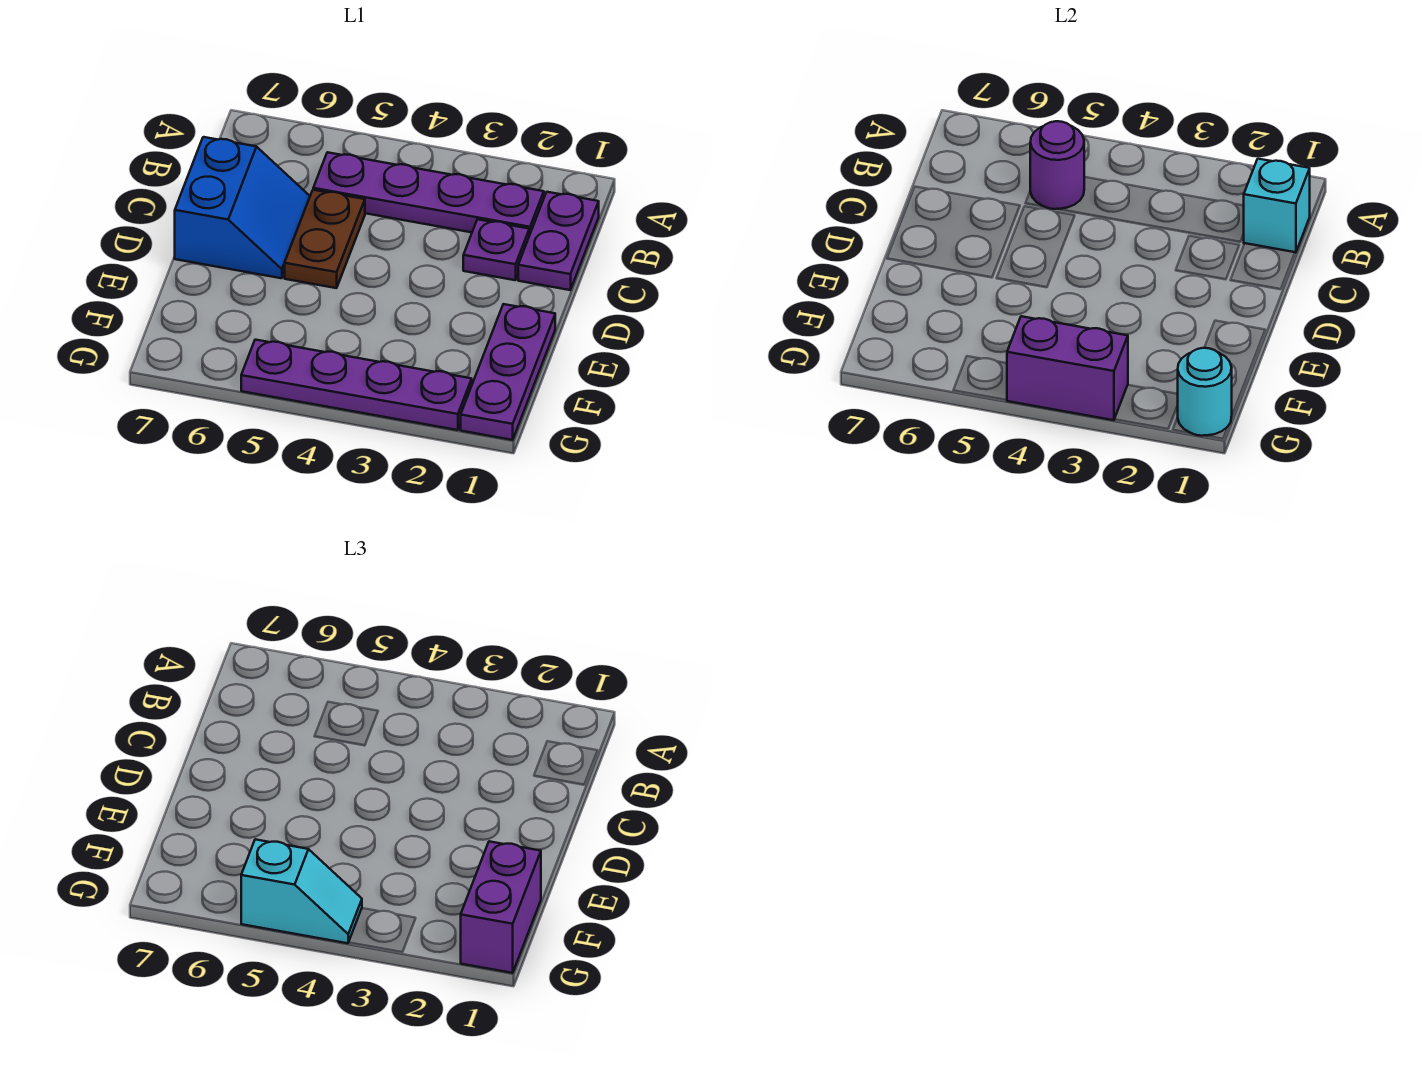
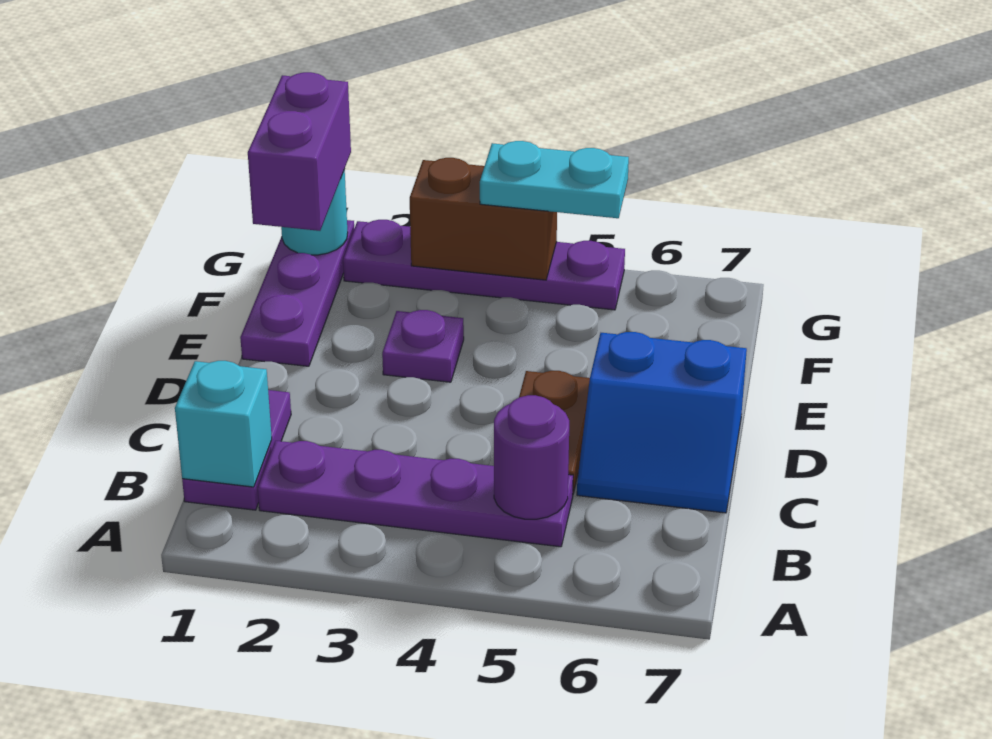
purple plate C2 level 1 -> purple plate E3 level 1
blue slope C6:D7 level 1 top 7 -> blue slope C6:D7 level 1 top D
purple brick G3:G4 level 2 -> brown brick G3:G4 level 2
cyan slope G4:G5 level 3 top 5 -> cyan plate G4:G5 level 3

